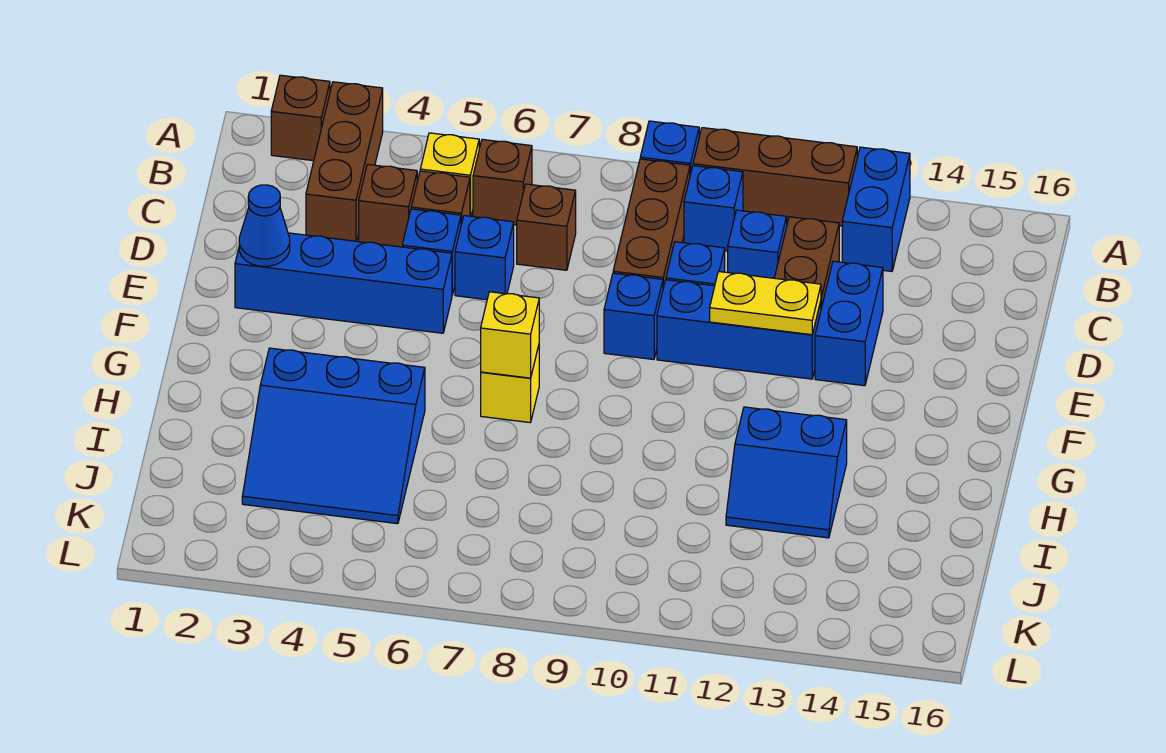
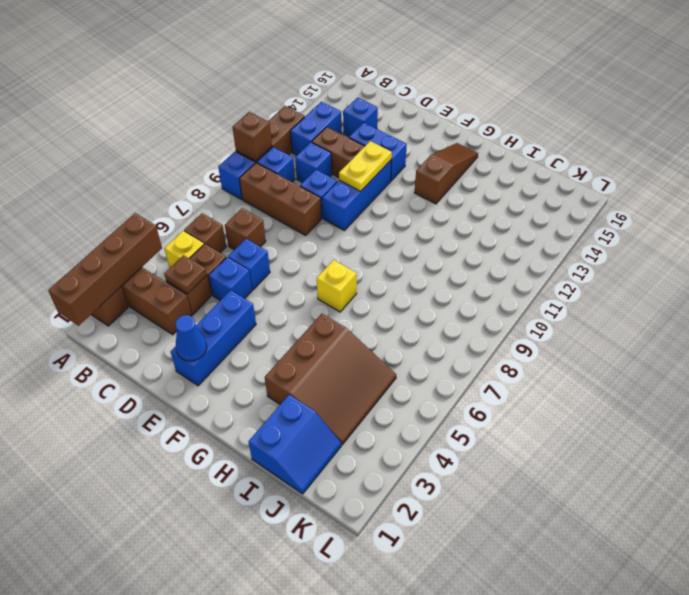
none -> brown brick A1:A4 level 2
none -> brown brick A10 level 2
blue brick A13:B13 level 1 -> blue brick B12:B13 level 1
none -> brown plate C4 level 2
blue brick E2:E5 level 1 -> blue brick E2:E4 level 1
blue brick E9 level 1 -> blue brick C14 level 1
yellow brick G7 level 2 -> none
none -> brown slope G13:G15 level 1 top 13
blue slope H3:J5 level 1 top H -> brown slope H3:J5 level 1 top H
blue slope H12:I13 level 1 top H -> blue slope I1:J2 level 1 top I

